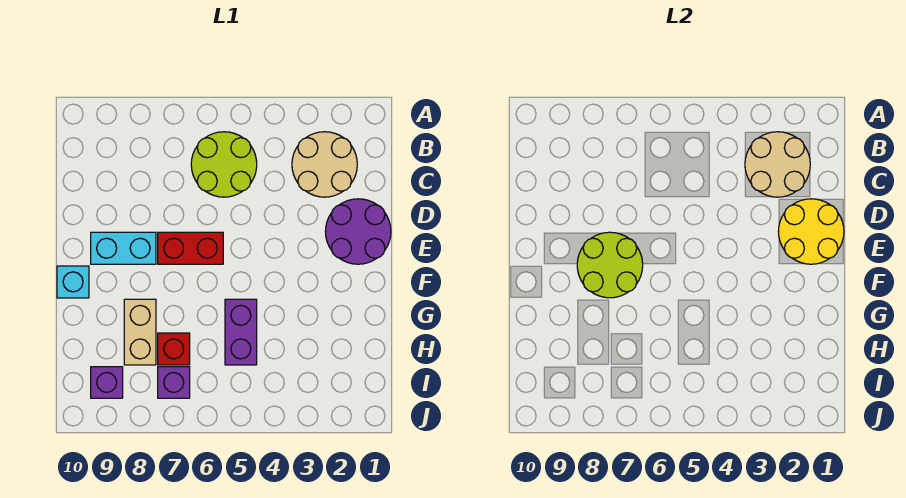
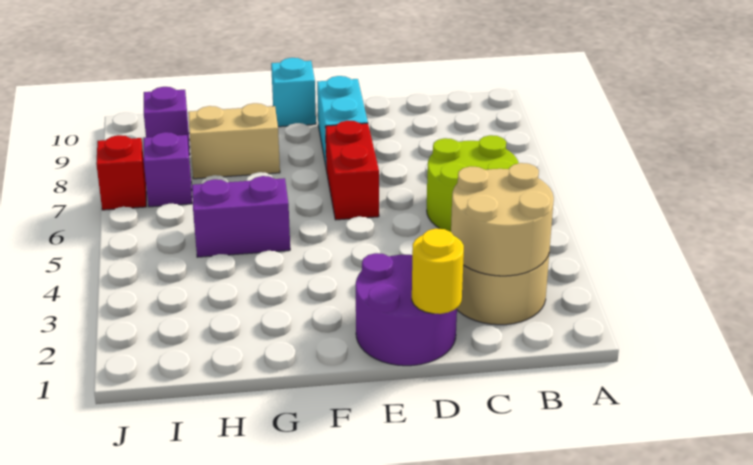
yellow round brick D1:E2 level 2 -> yellow round brick D1 level 2
lime round brick E7:F8 level 2 -> none
red brick H7 level 1 -> red brick J7 level 1

